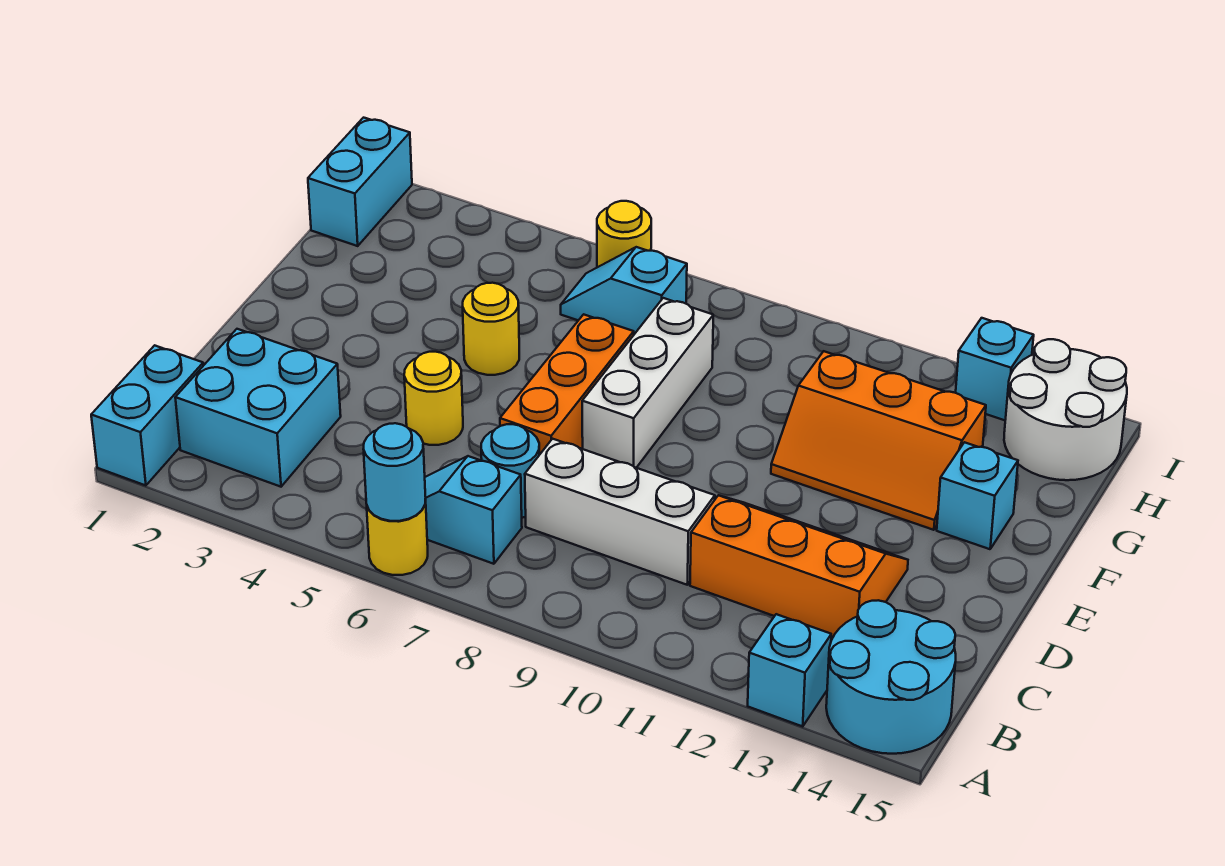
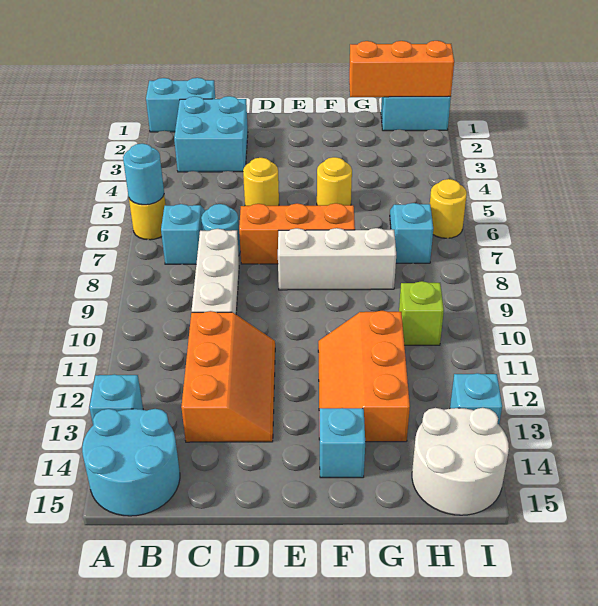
none -> orange brick G1:I1 level 2
none -> lime brick H10 level 1

